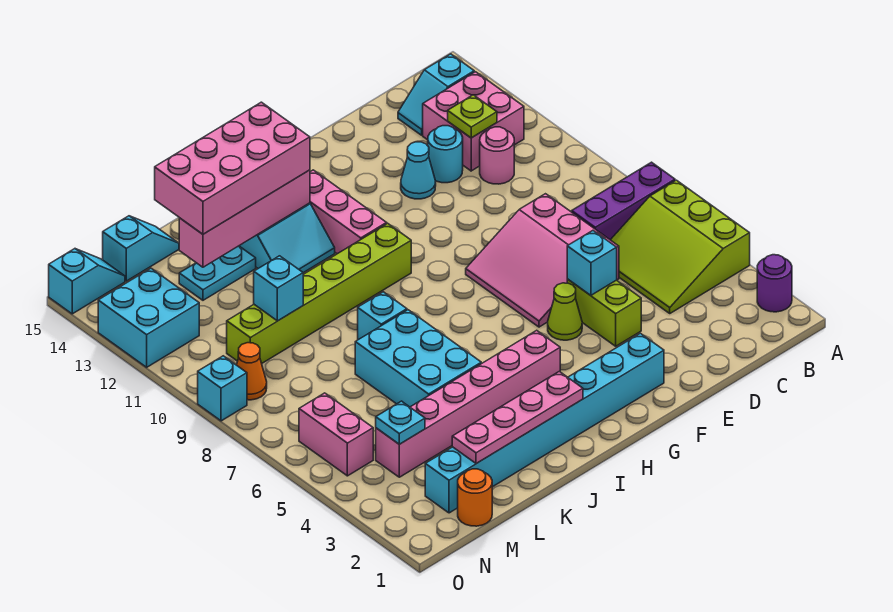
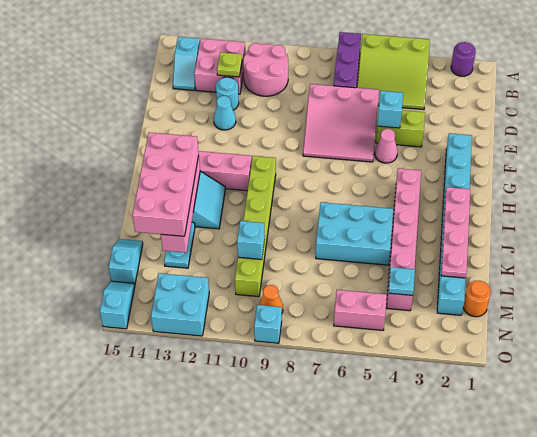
pink round brick C11 level 1 -> pink round brick B10:C11 level 1
lime cone F5 level 1 -> pink cone F5 level 1
cyan brick J8 level 1 -> none

